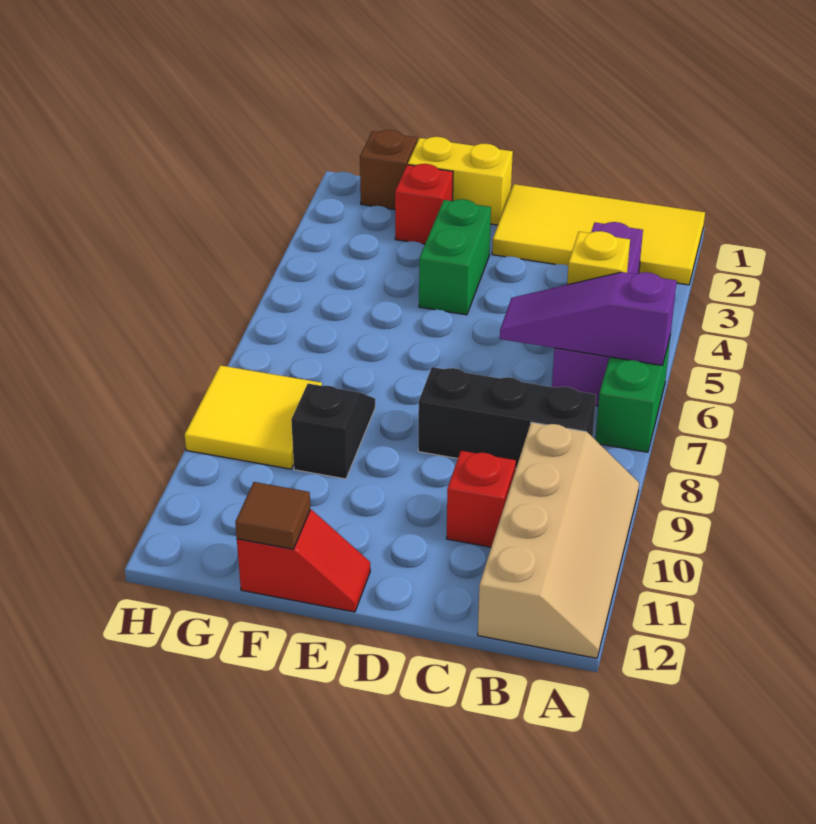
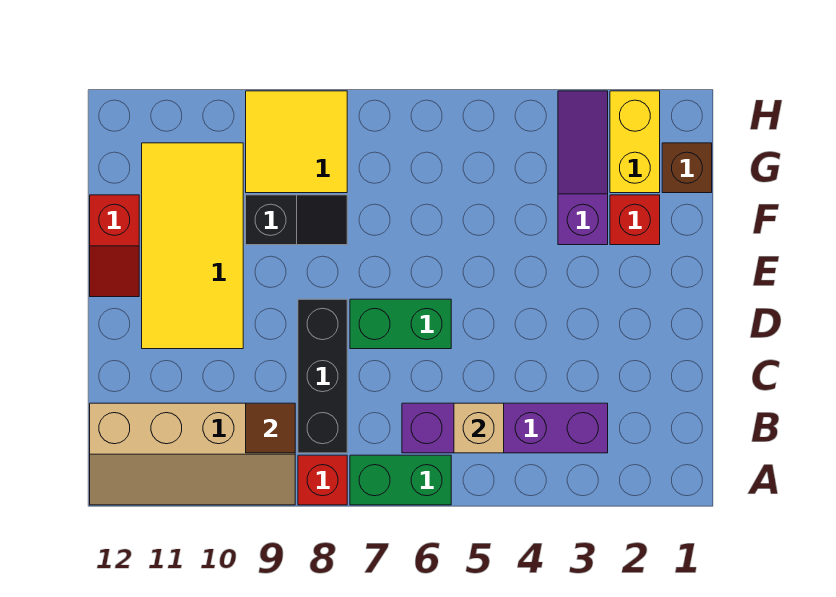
yellow tile A1:D2 level 1 -> yellow tile D10:G11 level 1
purple slope A6:C6 level 2 top A -> purple slope F3:H3 level 1 top F
yellow brick B5 level 2 -> tan brick B5 level 2
red brick C10 level 1 -> red brick A8 level 1
yellow brick E1:F1 level 1 -> yellow brick G2:H2 level 1
green brick E3:E4 level 1 -> green brick D6:D7 level 1
brown tile F12 level 2 -> brown tile B9 level 2

